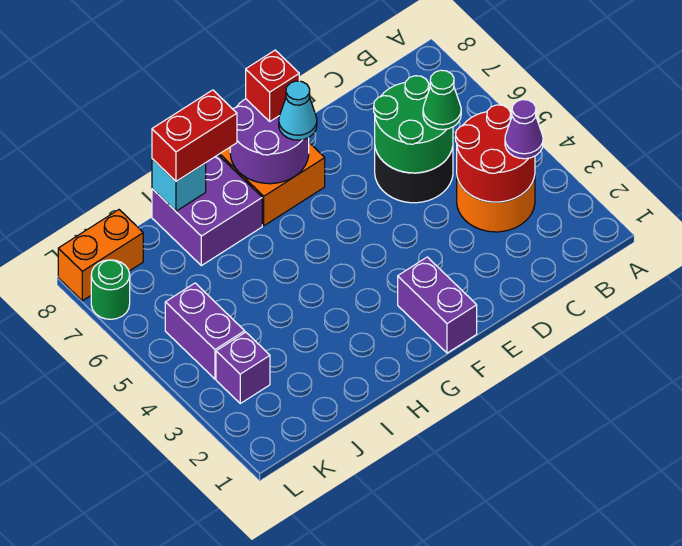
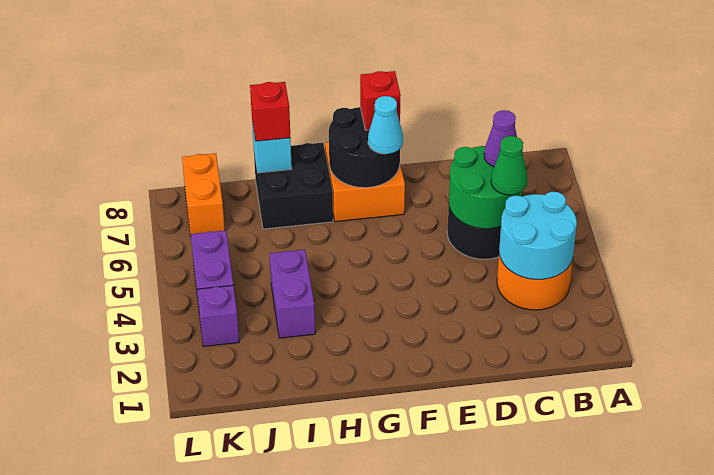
red round brick B3:C4 level 2 -> cyan round brick B3:C4 level 2
purple cone B3 level 3 -> purple cone C6 level 3
purple brick F1:F2 level 1 -> purple brick I3:I4 level 1
purple round brick F7:G8 level 2 -> black round brick F7:G8 level 2
purple brick H7:I8 level 1 -> black brick H7:I8 level 1
red brick H8:I8 level 3 -> red brick I8 level 3
orange brick K8:L8 level 1 -> orange brick K7:K8 level 1
green round brick L7 level 1 -> none

